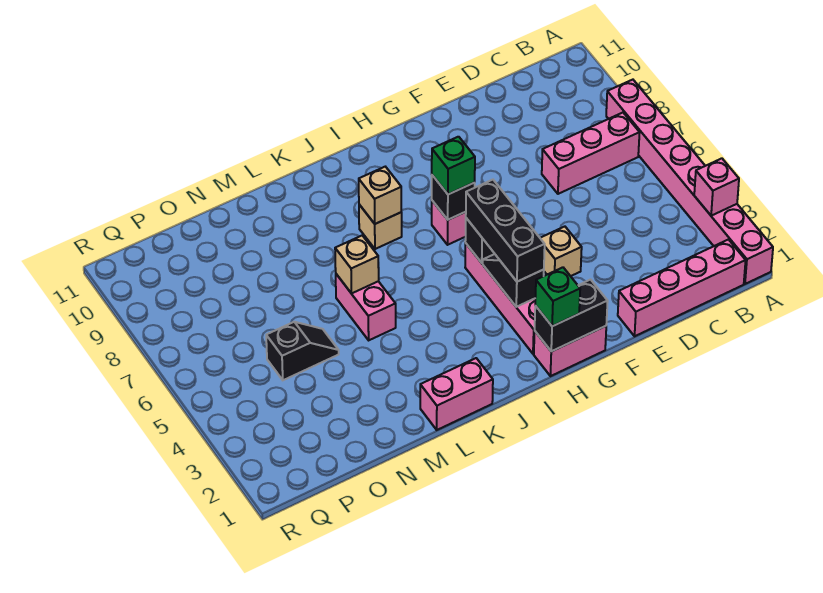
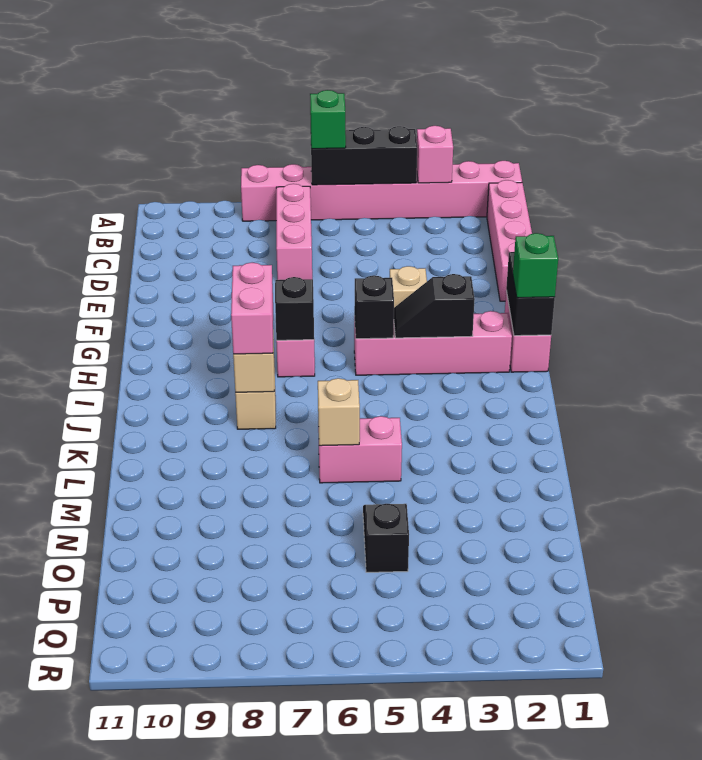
black brick H3:H5 level 3 -> black brick A4:A6 level 2
green brick H7 level 3 -> green brick A6 level 3
pink brick K1:L1 level 1 -> pink brick I8:J8 level 3

